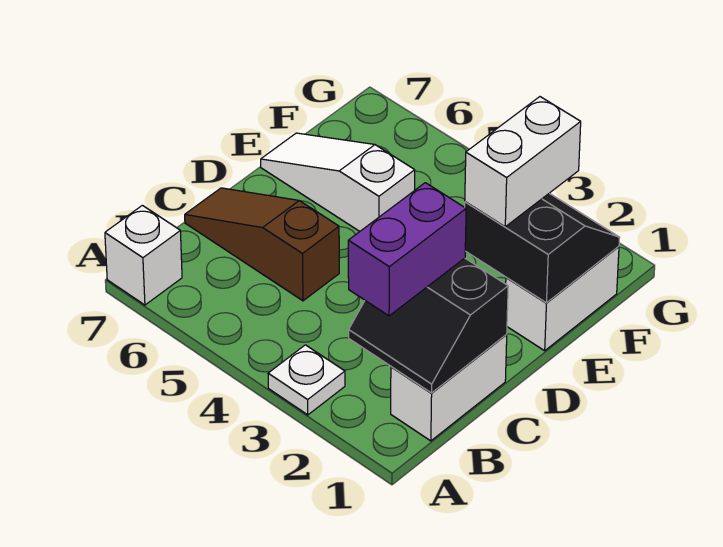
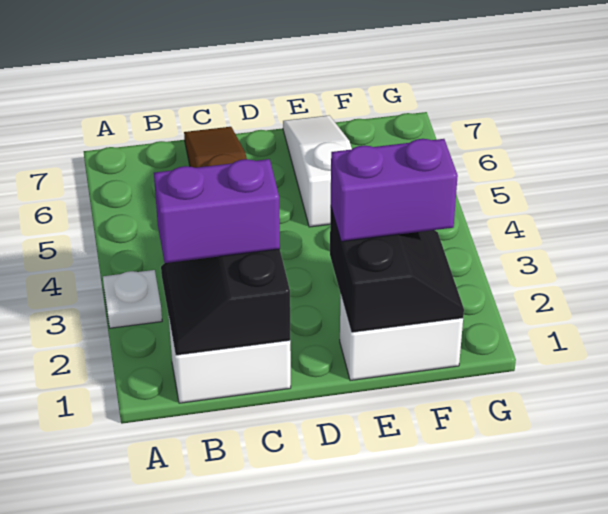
white brick A7 level 1 -> none
white brick E2:F2 level 3 -> purple brick E2:F2 level 3

